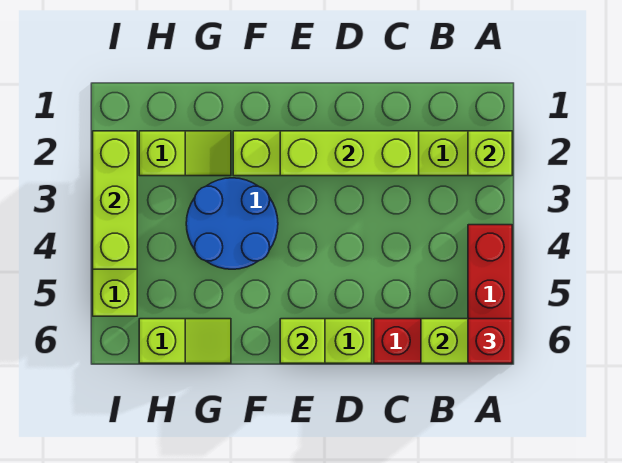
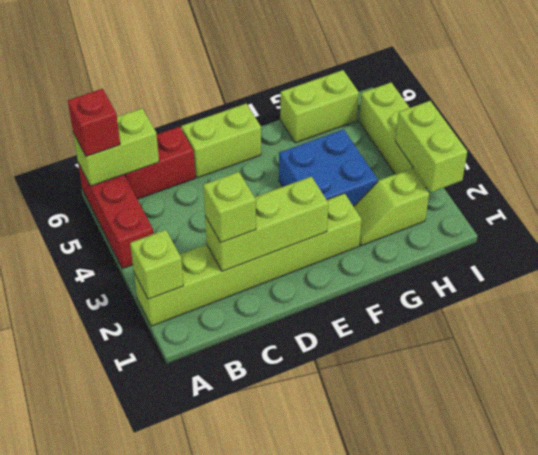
lime brick E6 level 2 -> lime brick C2 level 3
blue round brick F3:G4 level 1 -> blue brick F3:G4 level 1
lime slope G6:H6 level 1 top H -> lime brick G6:H6 level 1
lime brick I2:I4 level 2 -> lime brick I2:I3 level 2

